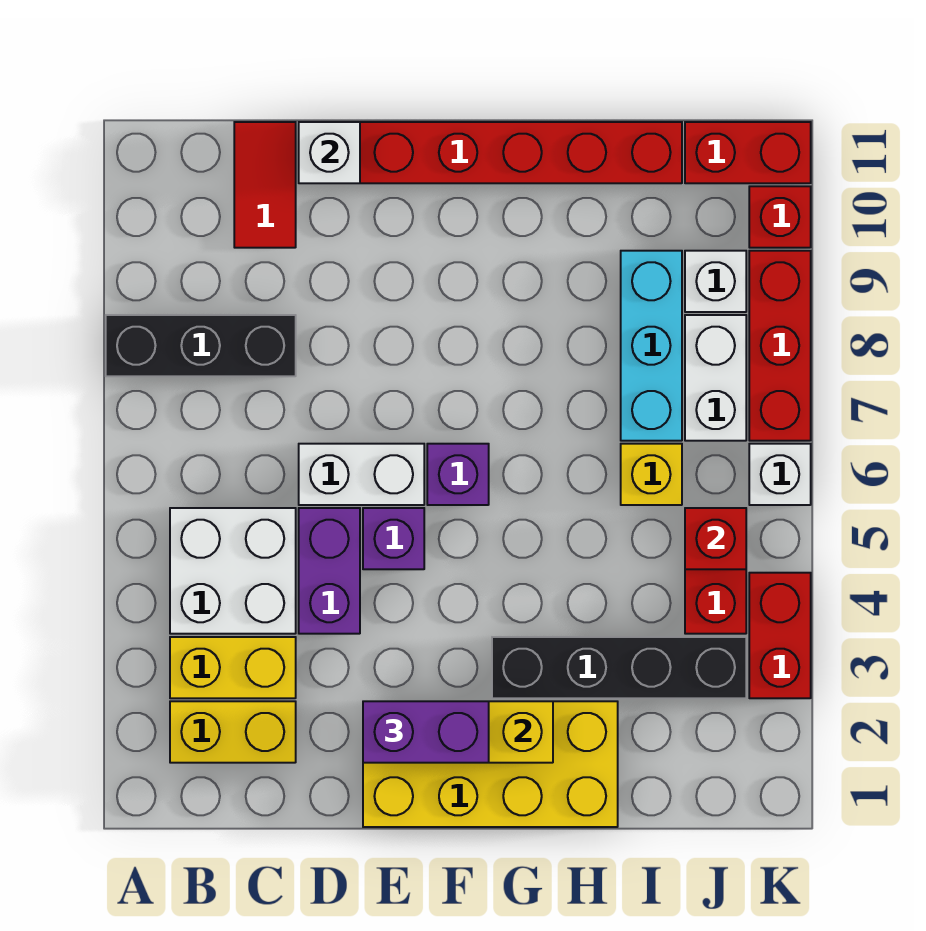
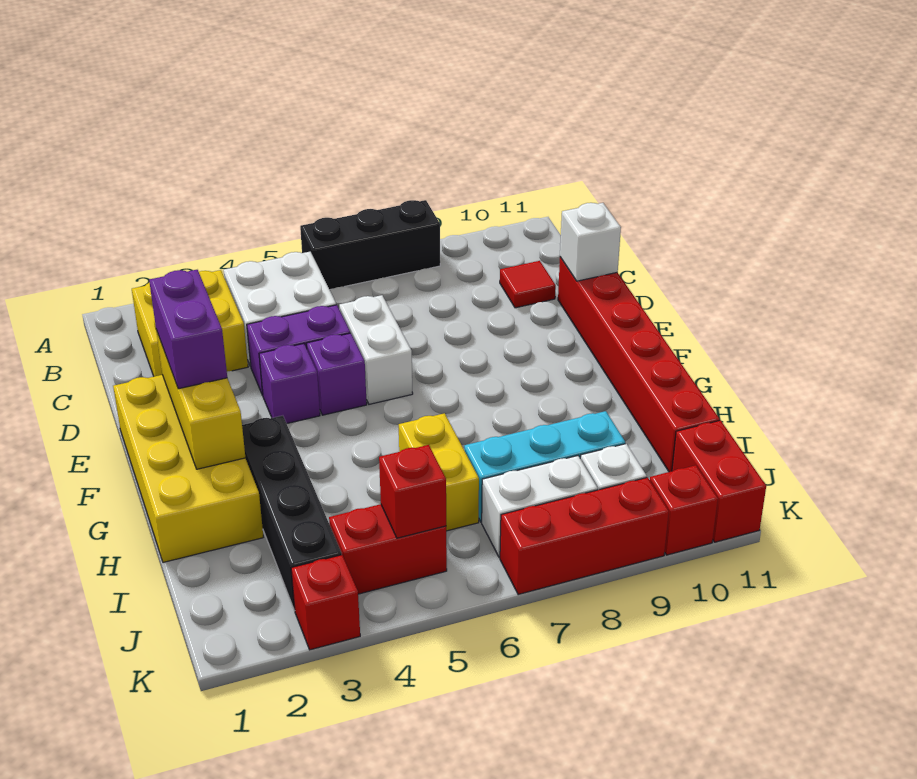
black brick A8:C8 level 1 -> black brick A6:A8 level 1
red tile C10:C11 level 1 -> red tile C10 level 1
purple brick F6 level 1 -> purple brick E4 level 1
yellow brick I6 level 1 -> yellow brick H6:I6 level 1
red brick K3:K4 level 1 -> red brick K3 level 1
white brick K6 level 1 -> none

